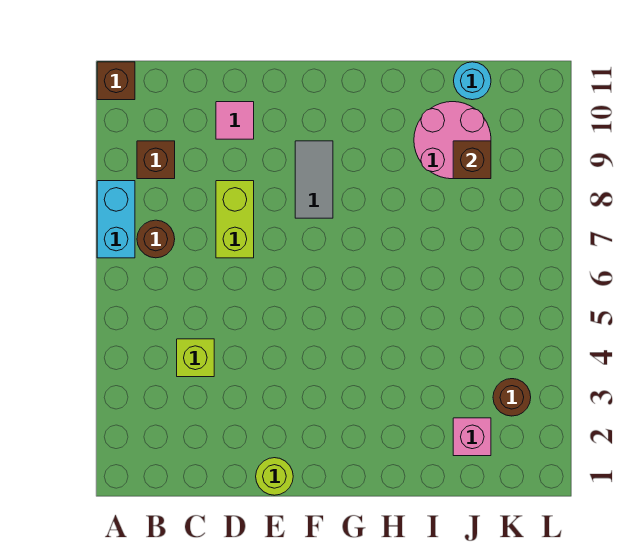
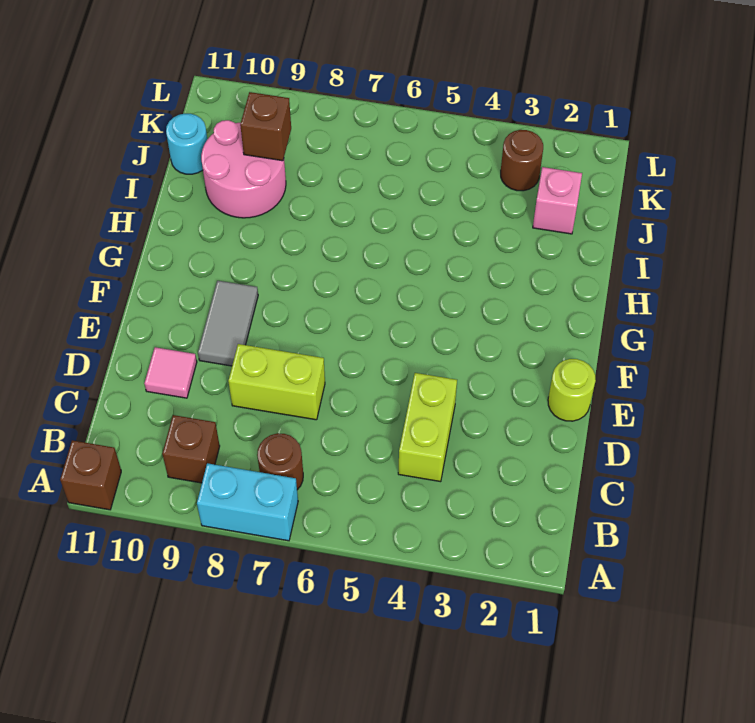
lime brick C4 level 1 -> lime brick C4:D4 level 1
grey tile F8:F9 level 1 -> grey tile E9:F9 level 1

